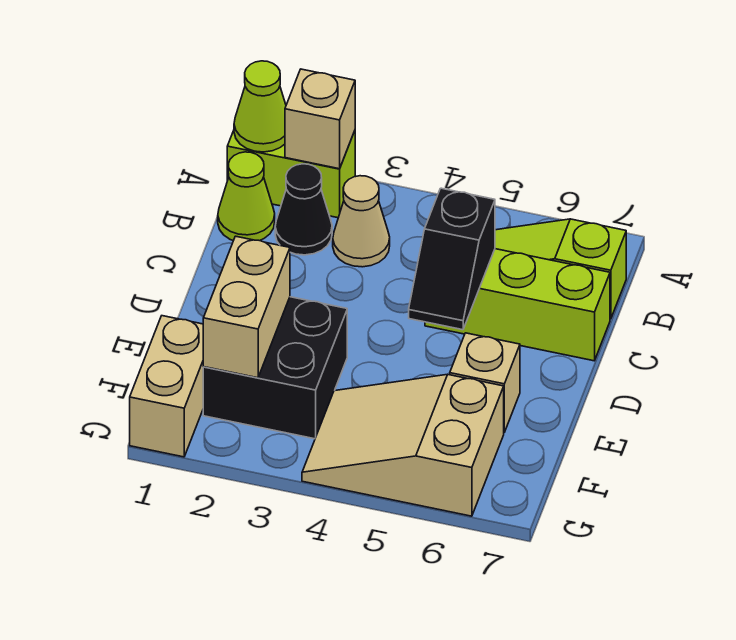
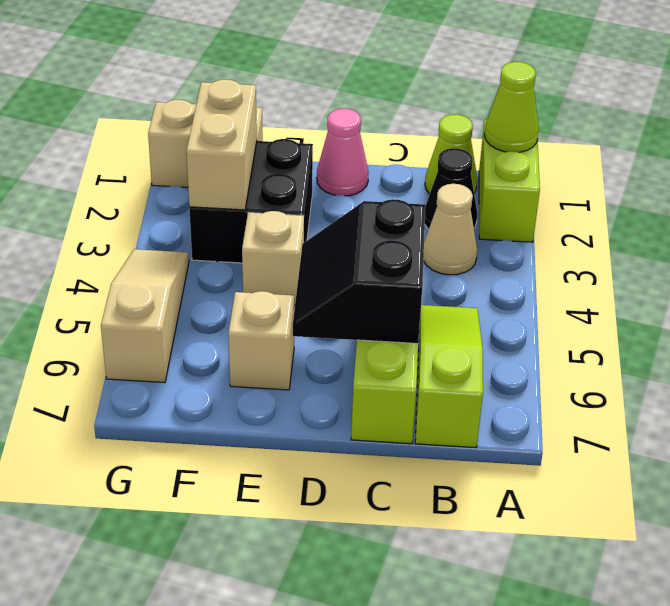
tan brick A2 level 2 -> tan brick E4 level 1
black slope C5:D5 level 2 top C -> black slope C5:D6 level 2 top C
none -> pink cone D1 level 1
tan brick E2:F2 level 2 -> tan brick F2:F3 level 2
tan slope F4:G6 level 1 top 6 -> tan slope G4:G6 level 1 top 6

